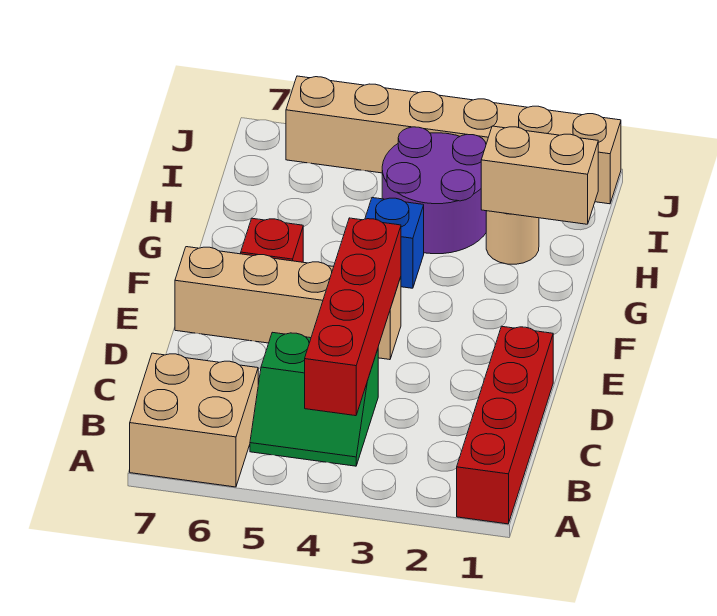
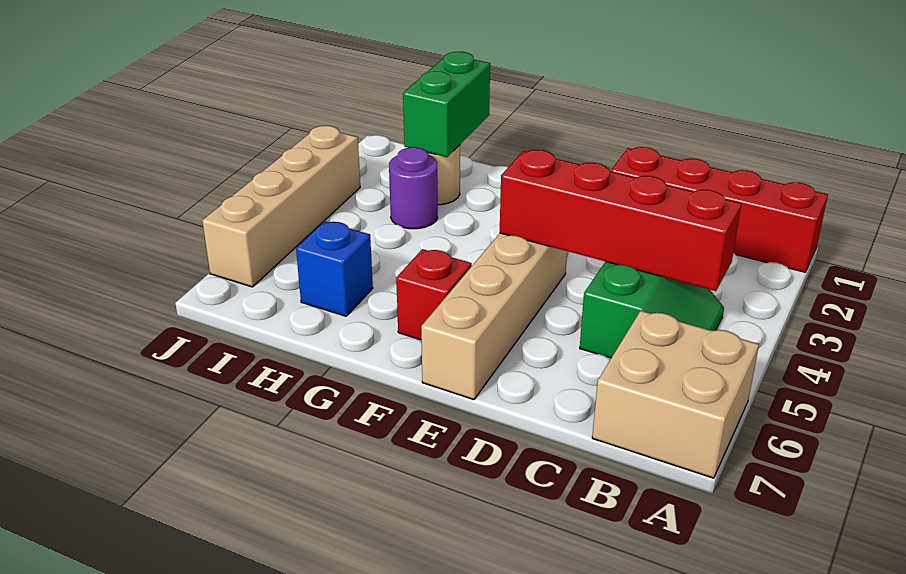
blue brick G4 level 1 -> blue brick H6 level 1
tan brick H1:H2 level 2 -> green brick H1:H2 level 2
purple round brick H3:I4 level 1 -> purple round brick H3 level 1
tan brick J1:J6 level 1 -> tan brick J3:J6 level 1

